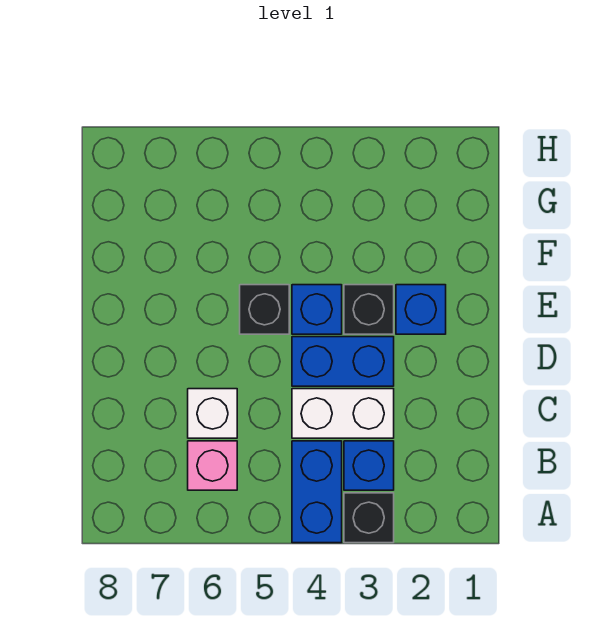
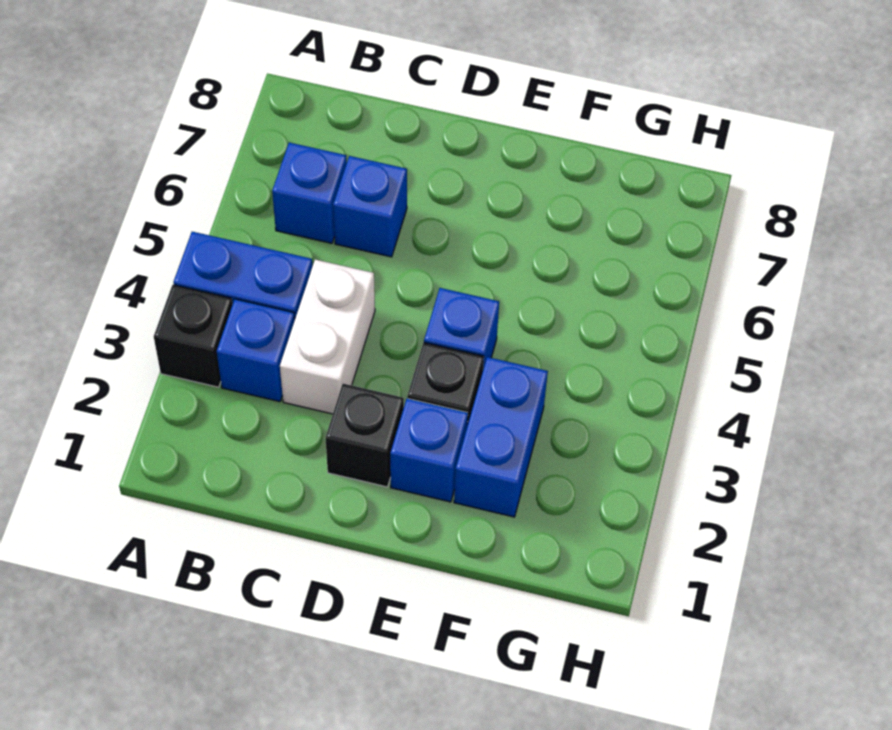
pink brick B6 level 1 -> blue brick B6 level 1
white brick C6 level 1 -> blue brick C6 level 1
blue brick D3:D4 level 1 -> blue brick F2:F3 level 1
black brick E5 level 1 -> black brick D2 level 1

